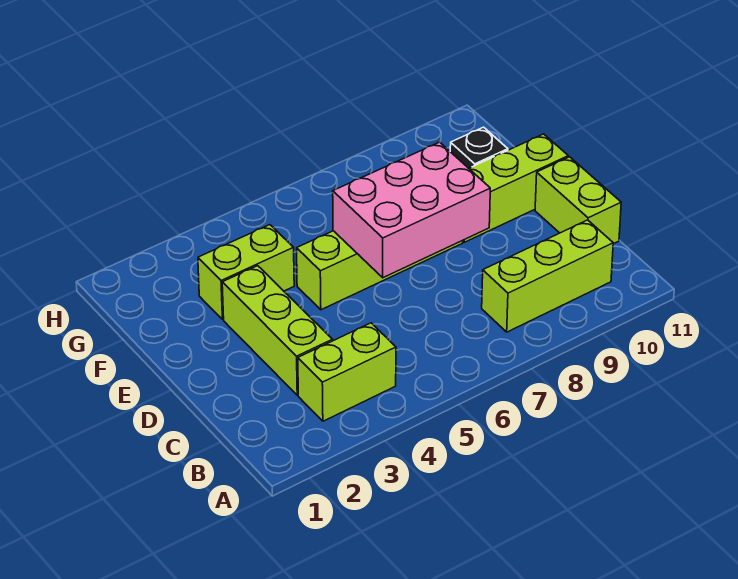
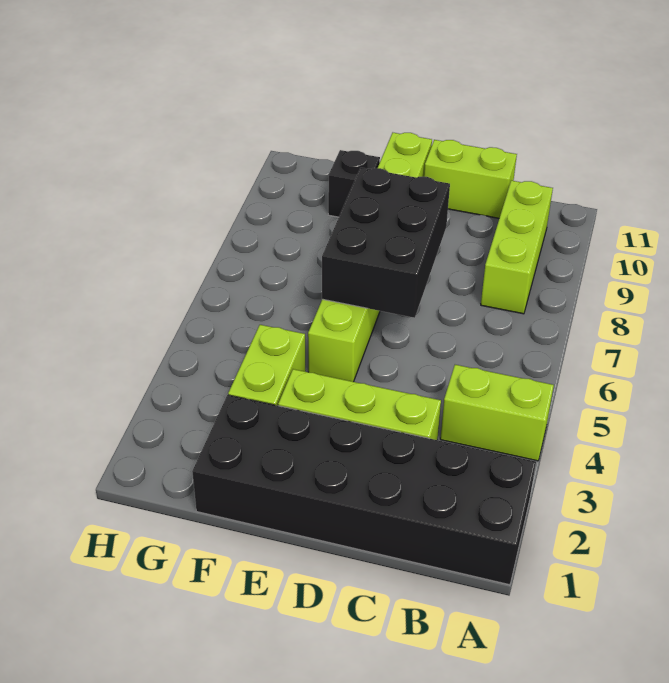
none -> black brick A1:F2 level 1
lime brick B3:B4 level 1 -> lime brick A4:B4 level 1
pink brick D6:E8 level 2 -> black brick D6:E8 level 2

